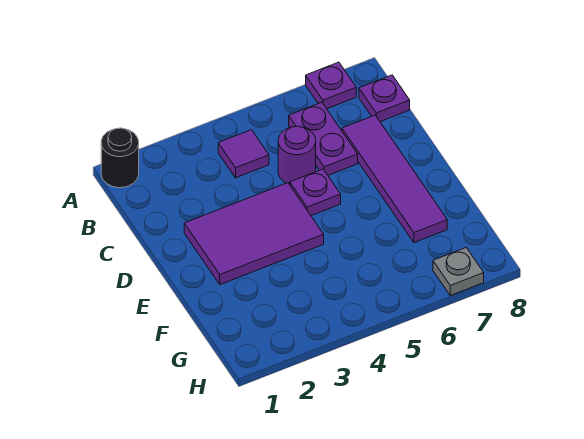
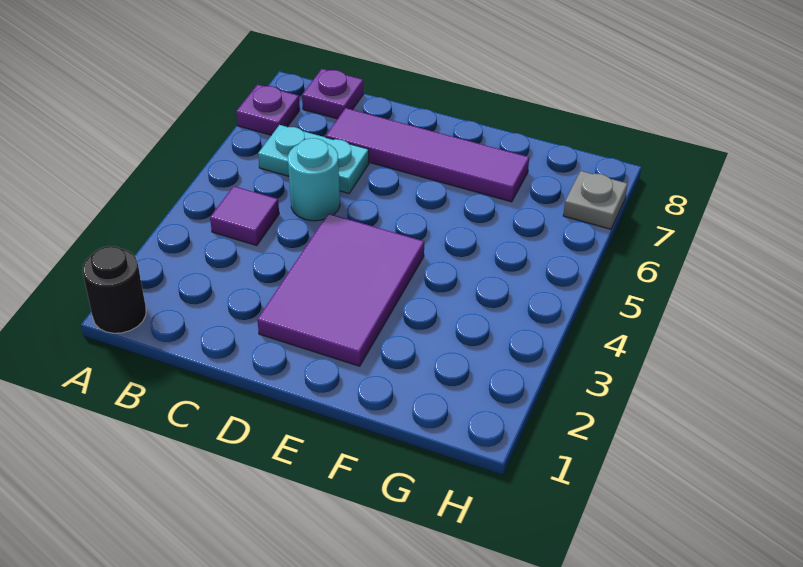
purple plate B6:C6 level 1 -> cyan plate B6:C6 level 1
purple round brick C5 level 1 -> cyan round brick C5 level 1
purple plate D5 level 1 -> none

